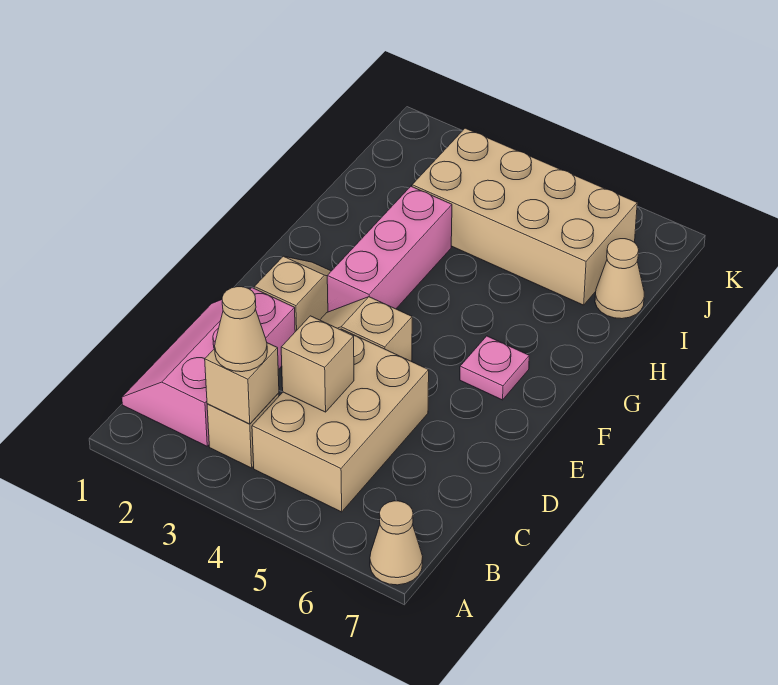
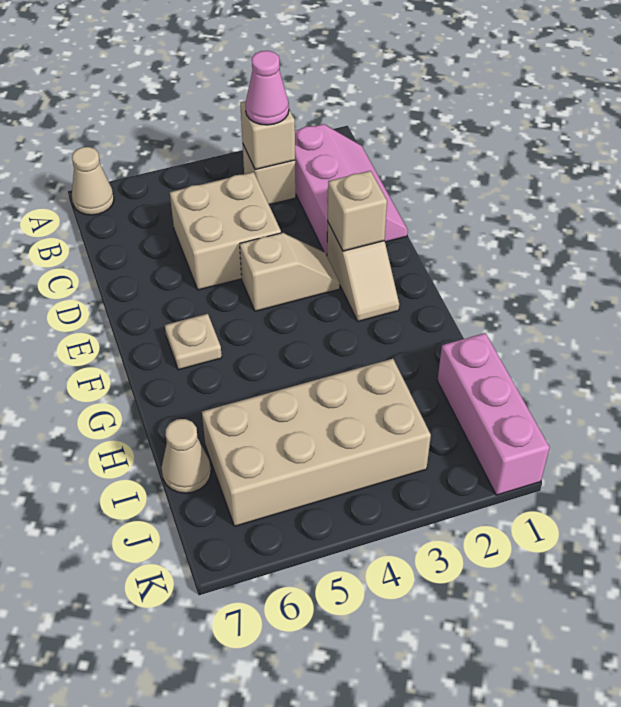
tan cone B3 level 3 -> pink cone B3 level 3
tan brick B4:D5 level 1 -> tan brick C4:D5 level 1
tan brick C4 level 2 -> tan brick E2 level 2
pink brick F3:H3 level 1 -> pink brick I1:K1 level 1
pink plate F6 level 1 -> tan plate F6 level 1

